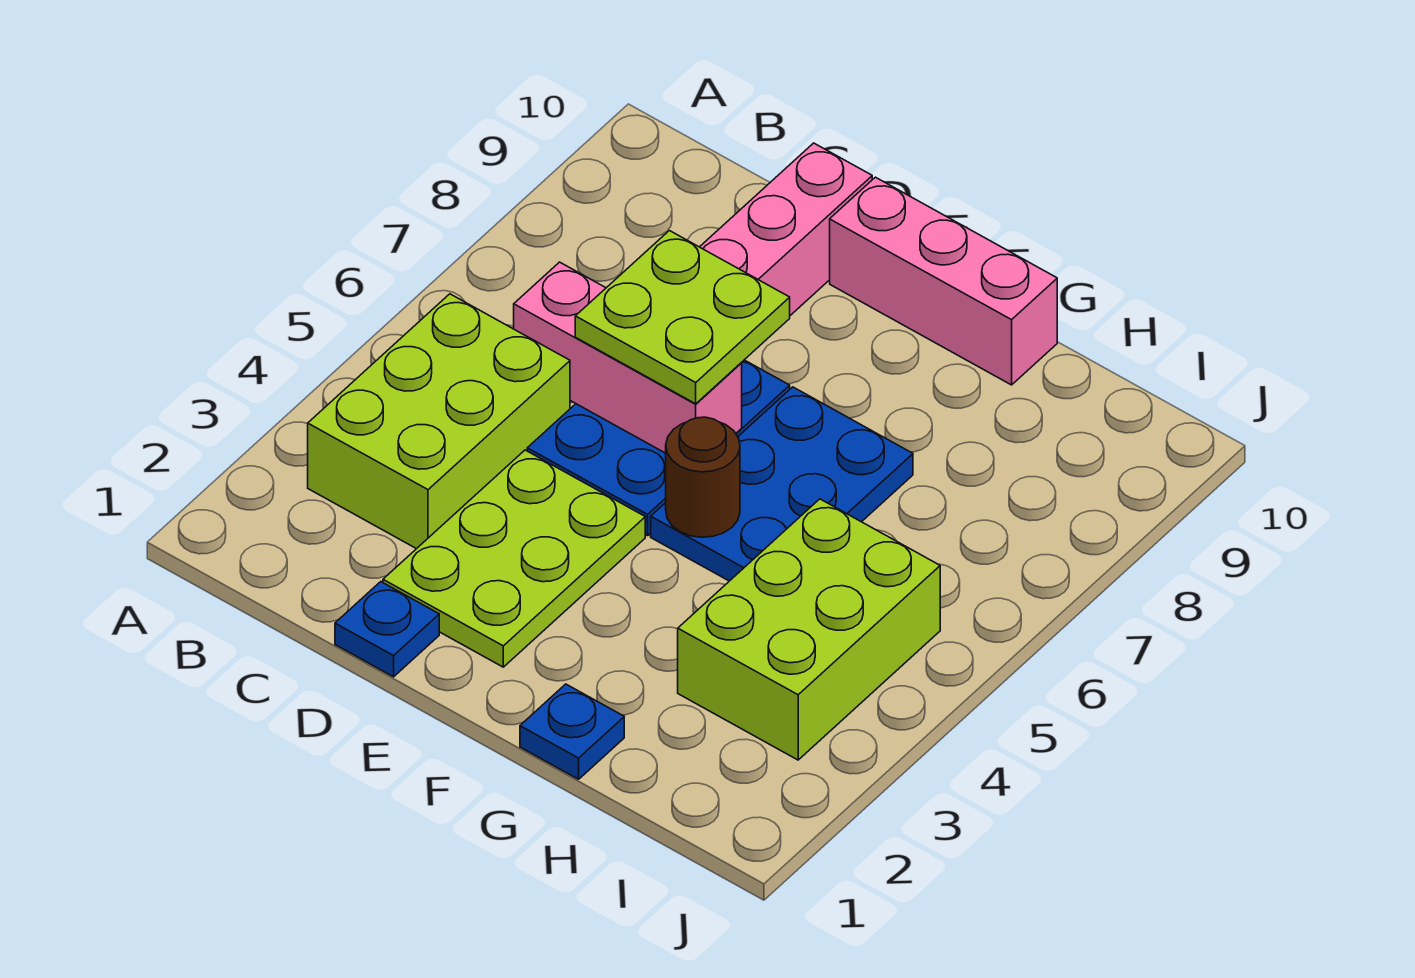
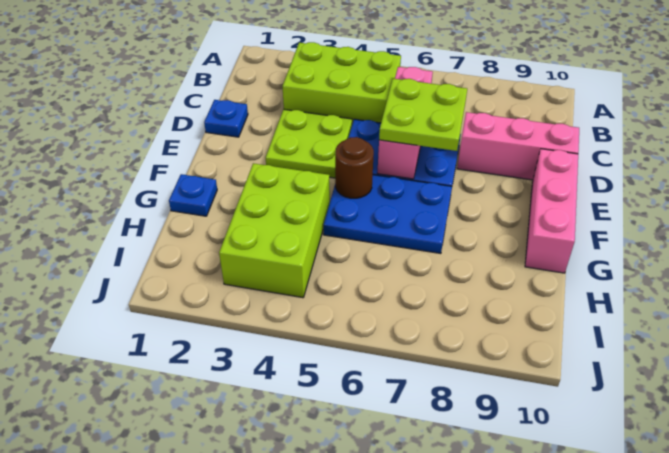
lime plate D2:E4 level 1 -> lime plate D3:E4 level 1
lime brick H3:I5 level 1 -> lime brick G3:I4 level 1

